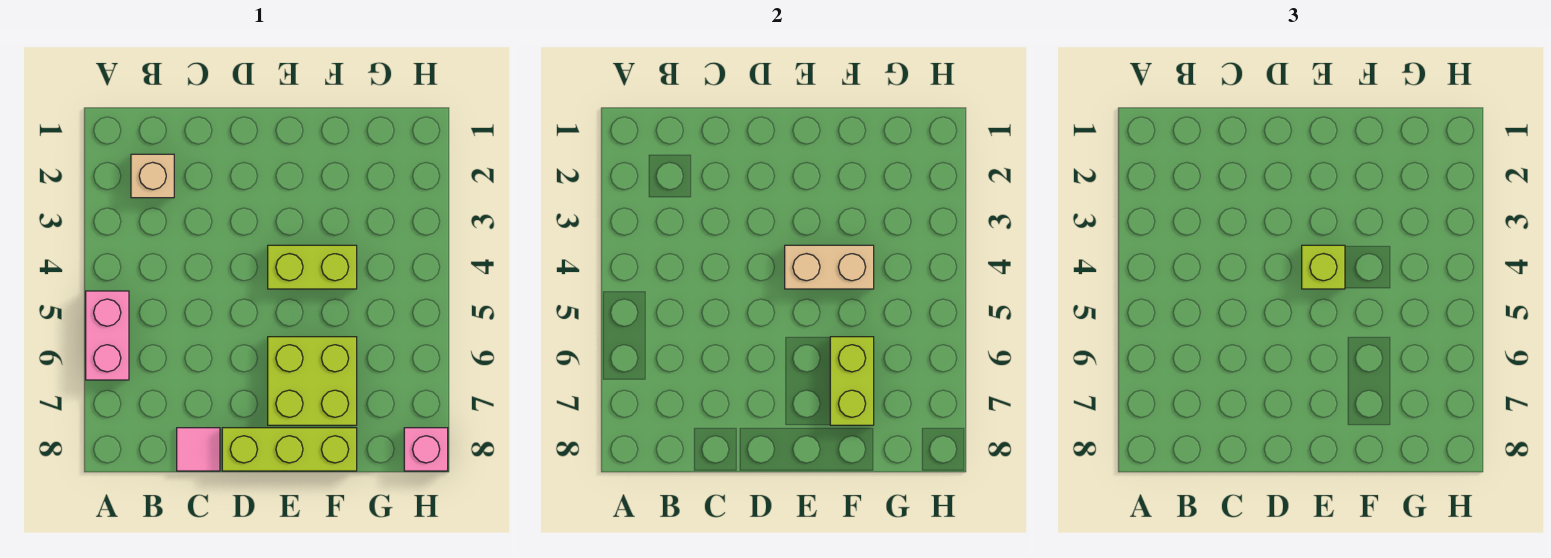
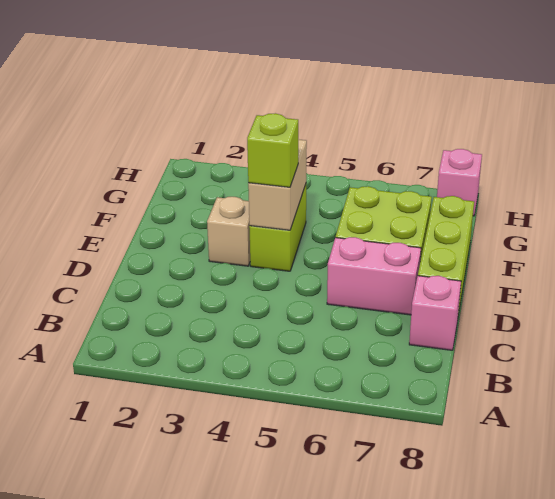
pink brick A5:A6 level 1 -> pink brick D6:D7 level 1
tan brick B2 level 1 -> tan brick E3 level 1
pink tile C8 level 1 -> pink brick C8 level 1
lime brick F6:F7 level 2 -> none

